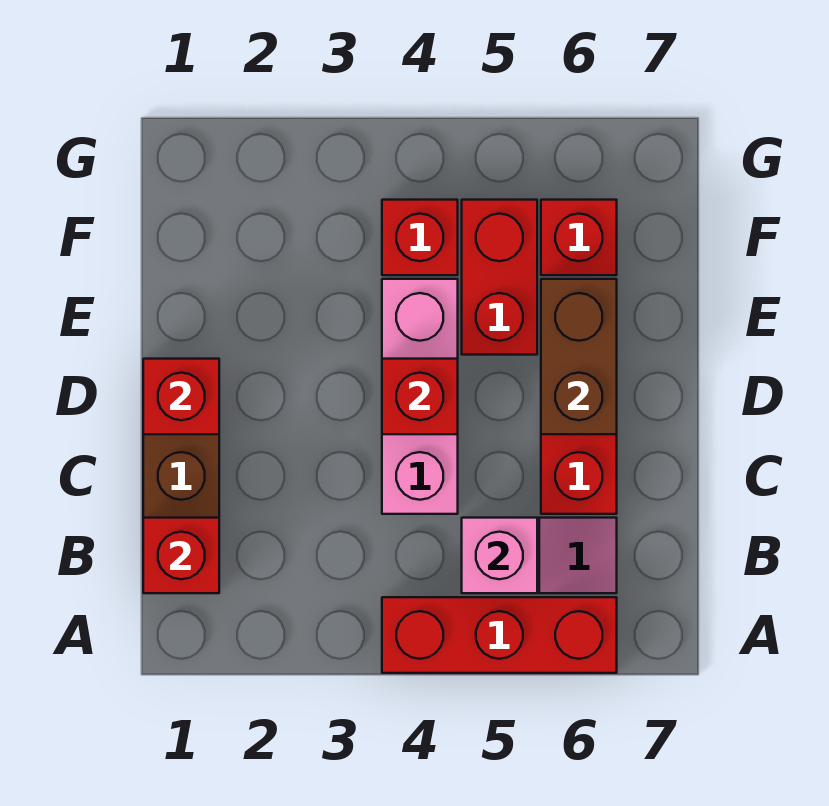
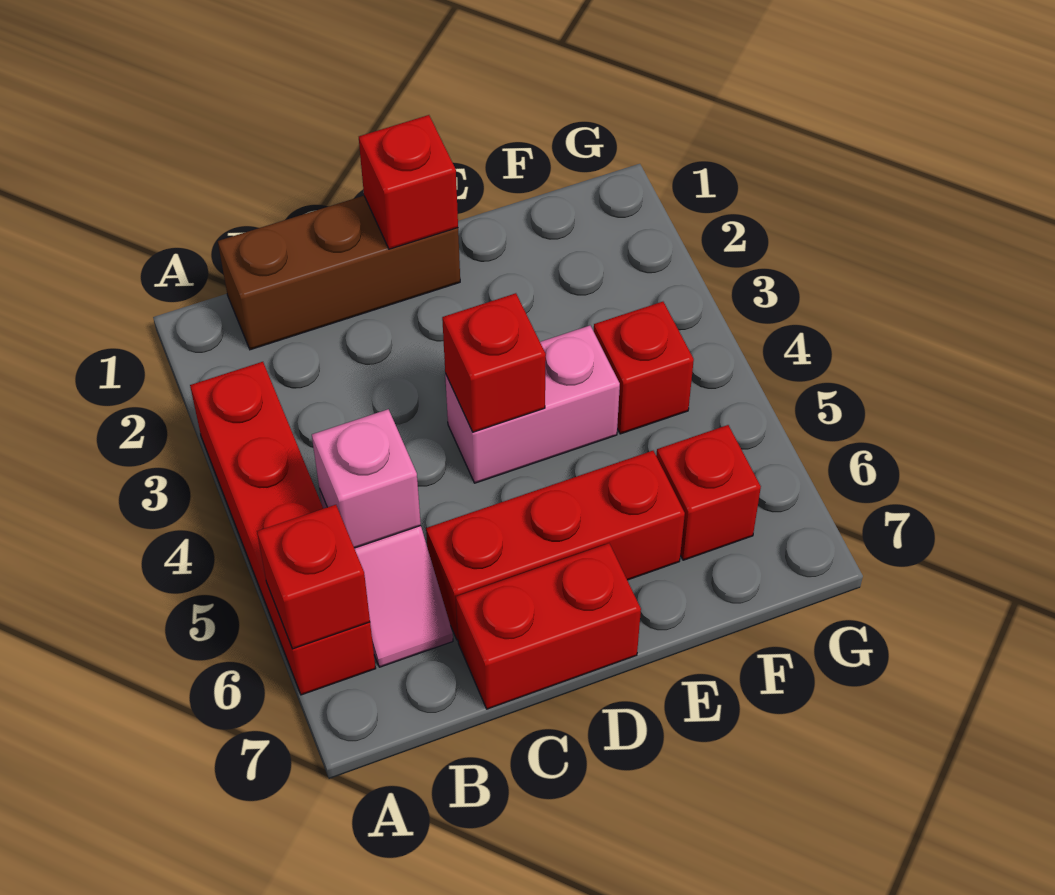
red brick A4:A6 level 1 -> red brick A3:A6 level 1
red brick B1 level 2 -> red brick A6 level 2
pink brick C4:E4 level 1 -> pink brick D4:E4 level 1
brown brick D6:E6 level 2 -> none
red brick E5:F5 level 1 -> red brick C7:D7 level 1

